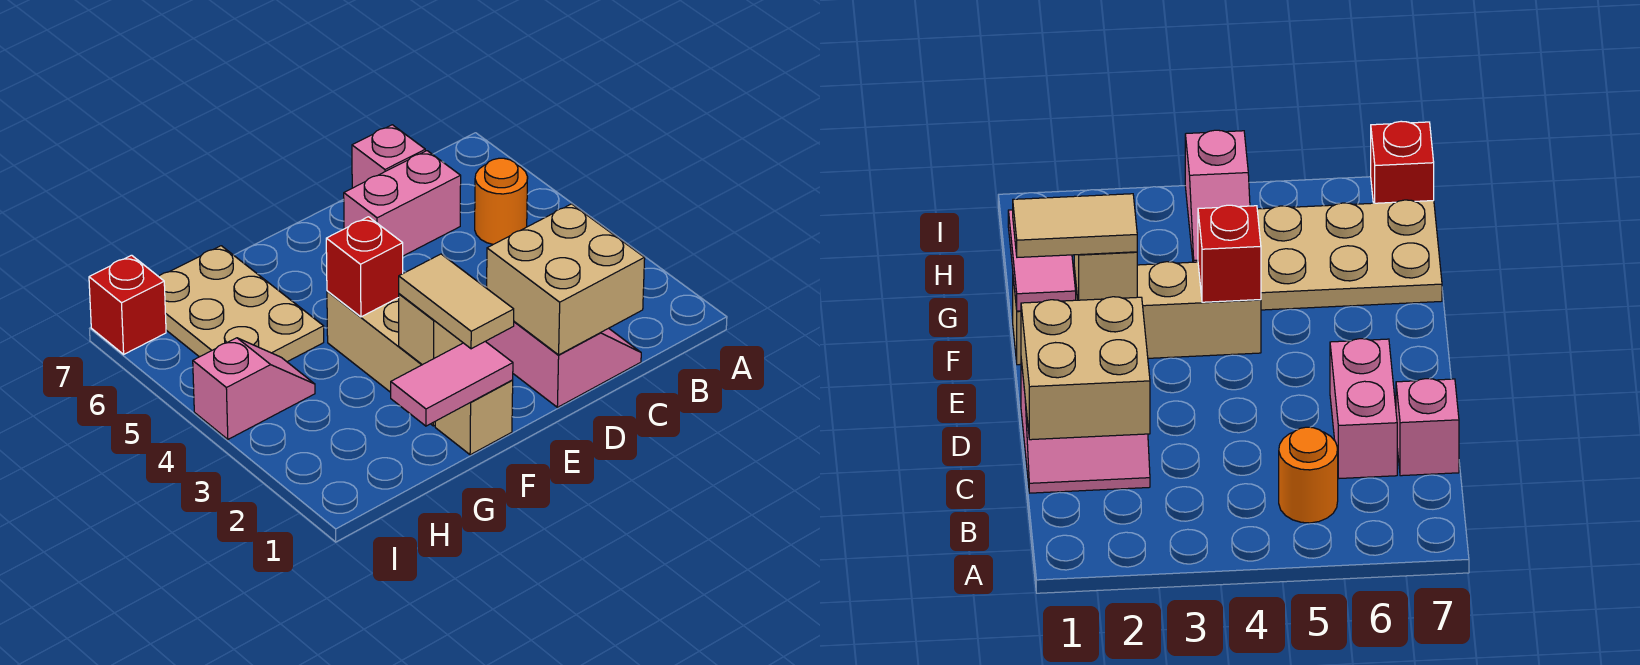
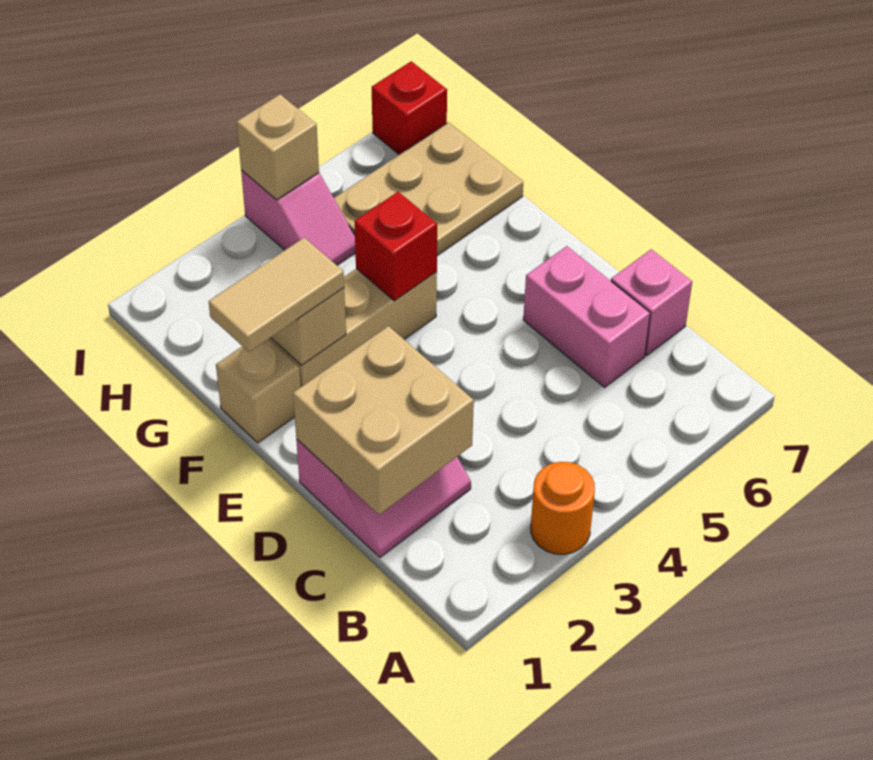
orange round brick B5 level 1 -> orange round brick A3 level 1
pink tile F1:G1 level 2 -> none
none -> tan brick I4 level 2

